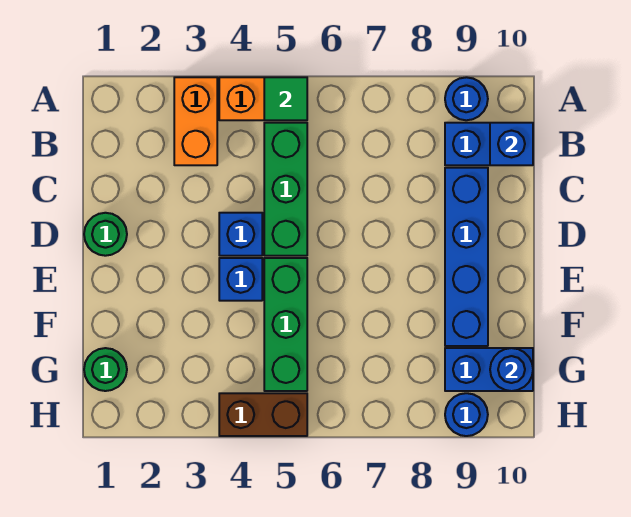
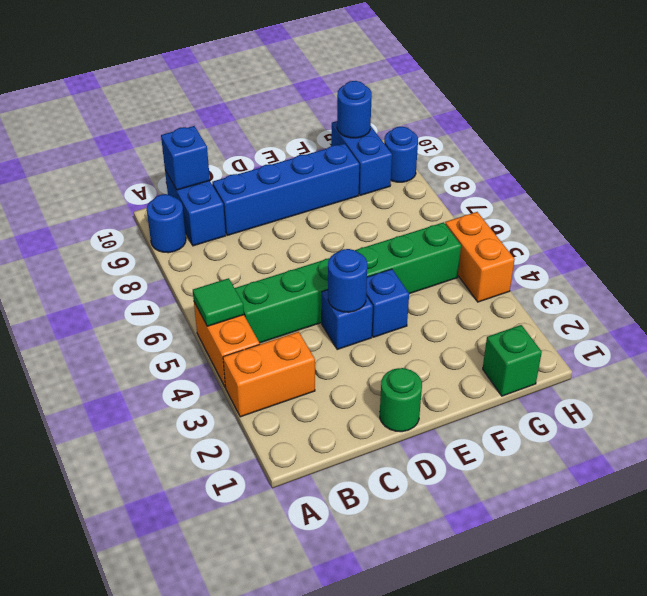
none -> blue round brick D4 level 2
green round brick G1 level 1 -> green brick G1 level 1
brown brick H4:H5 level 1 -> orange brick H4:H5 level 1

